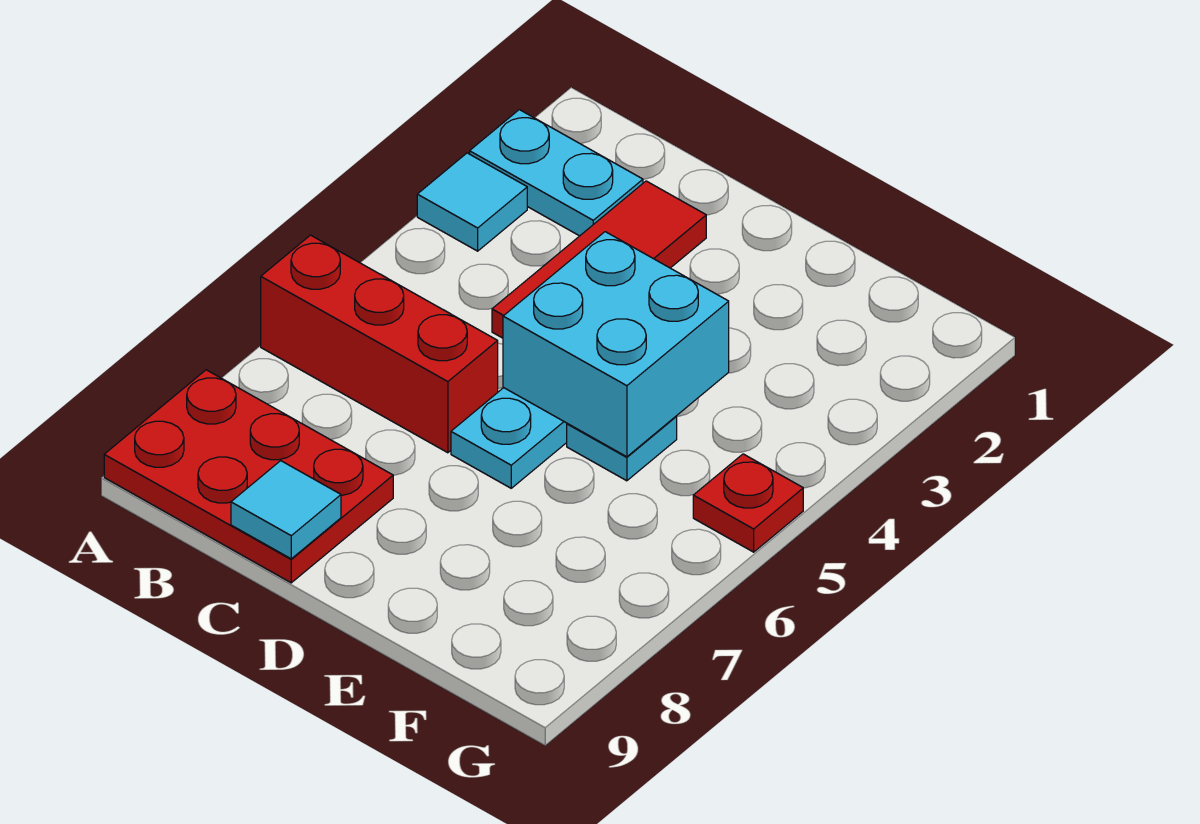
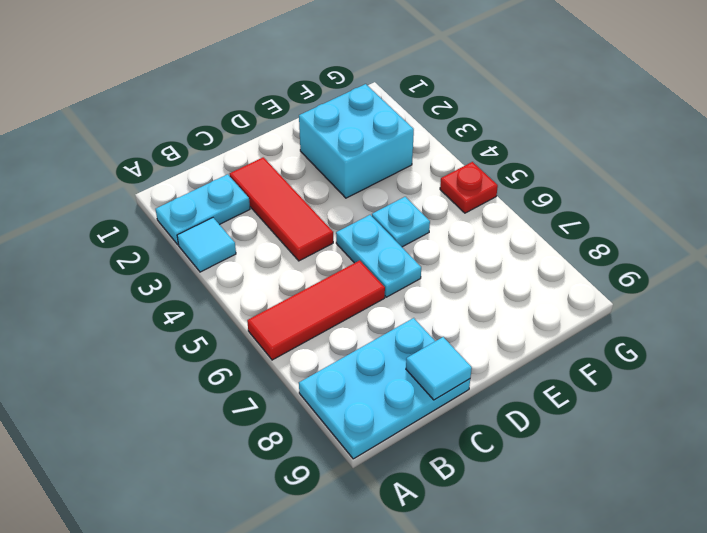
red brick A6:C6 level 1 -> red tile A6:C6 level 1
red plate A8:C9 level 1 -> cyan plate A8:C9 level 1
cyan brick D4:E5 level 2 -> cyan brick E2:F3 level 1

